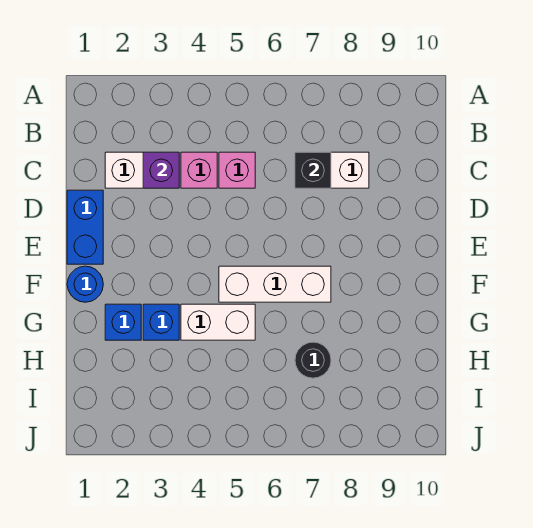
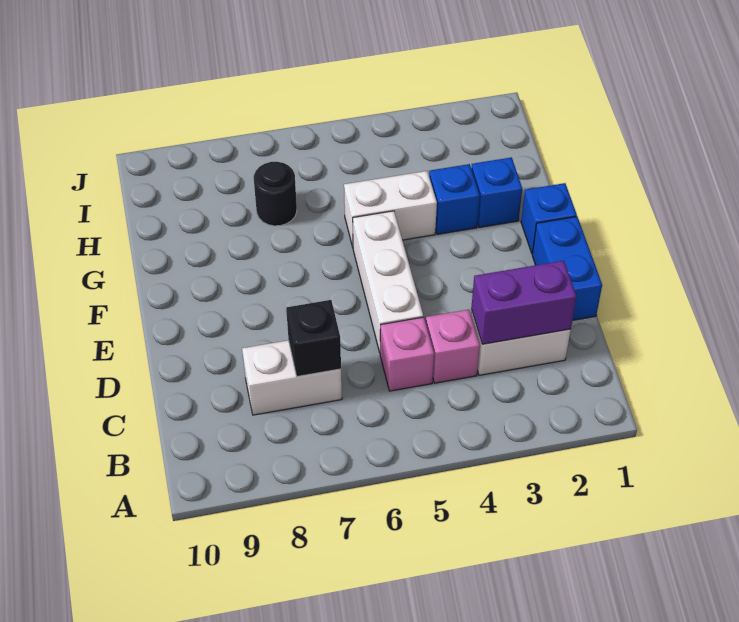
purple brick C3 level 2 -> purple brick C2:C3 level 2
blue round brick F1 level 1 -> blue brick F1 level 1
white brick F5:F7 level 1 -> white brick D5:F5 level 1

